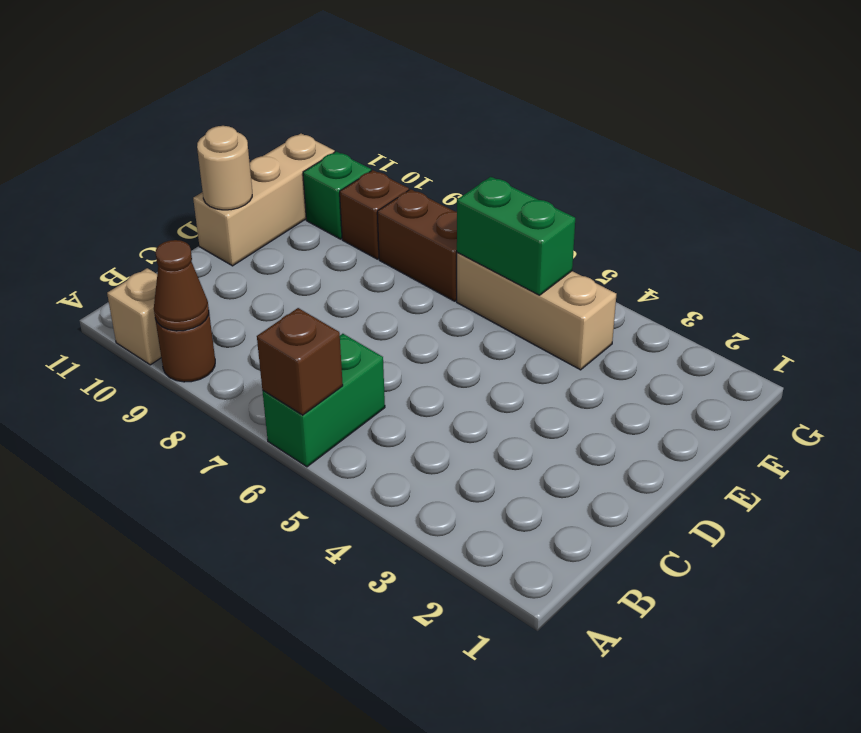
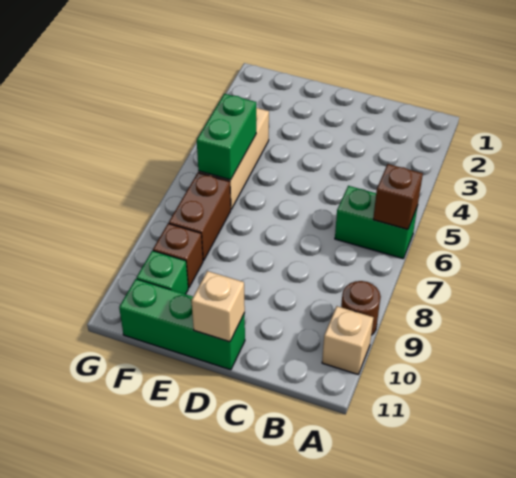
brown cone A9 level 2 -> none
tan brick D11:F11 level 1 -> green brick D11:F11 level 1
tan round brick D11 level 2 -> tan brick D11 level 2

